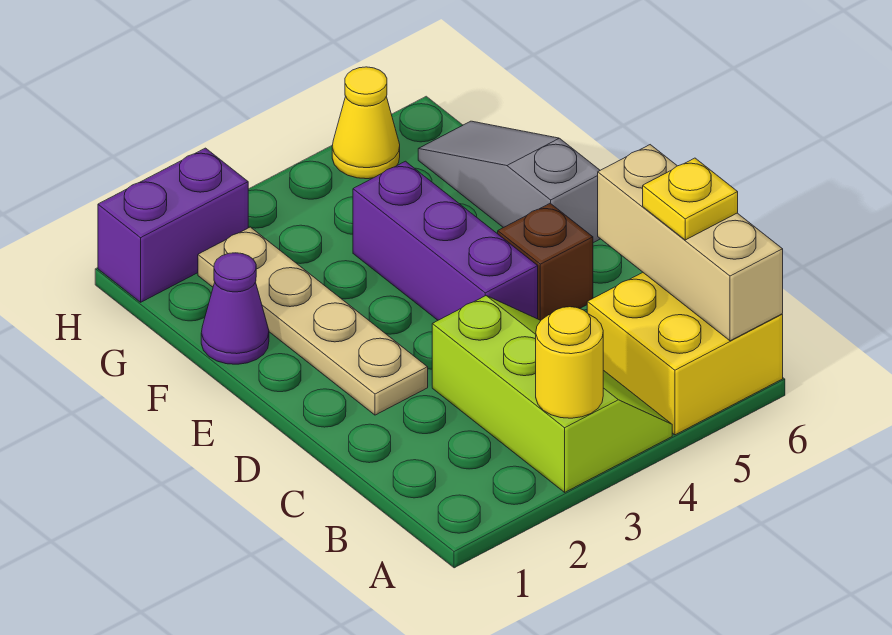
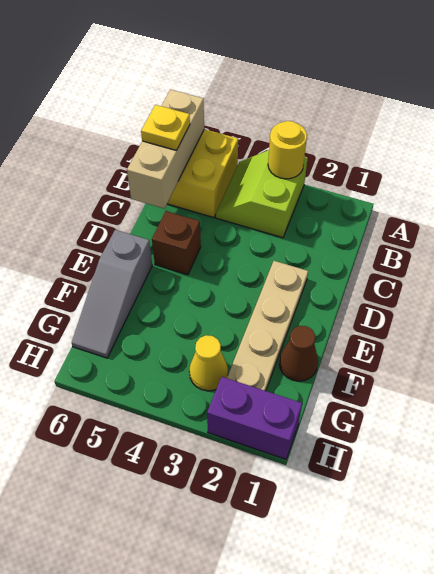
lime slope A3:C4 level 1 top 3 -> lime slope A3:B4 level 1 top 3
purple brick D4:F4 level 1 -> none
purple cone F1 level 1 -> brown cone F1 level 1
yellow cone H5 level 1 -> yellow cone G3 level 1

